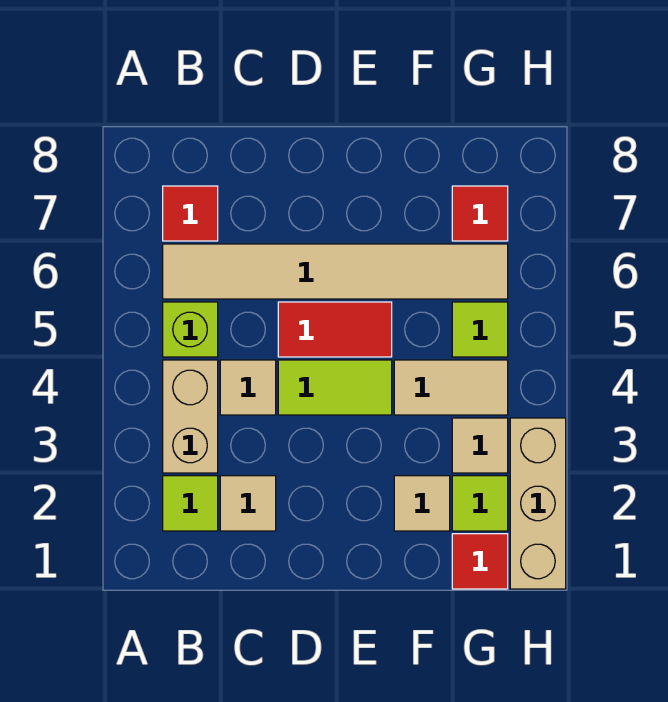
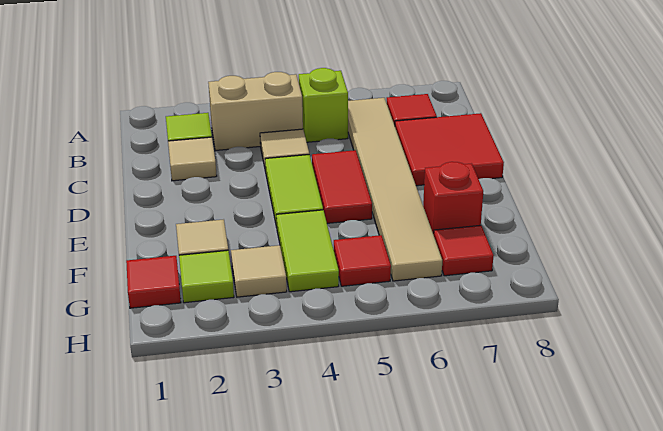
none -> red tile C7:D8 level 1
tan tile F4:G4 level 1 -> lime tile F4:G4 level 1
none -> red brick F7 level 1
lime tile G5 level 1 -> red tile G5 level 1
tan brick H1:H3 level 1 -> none

